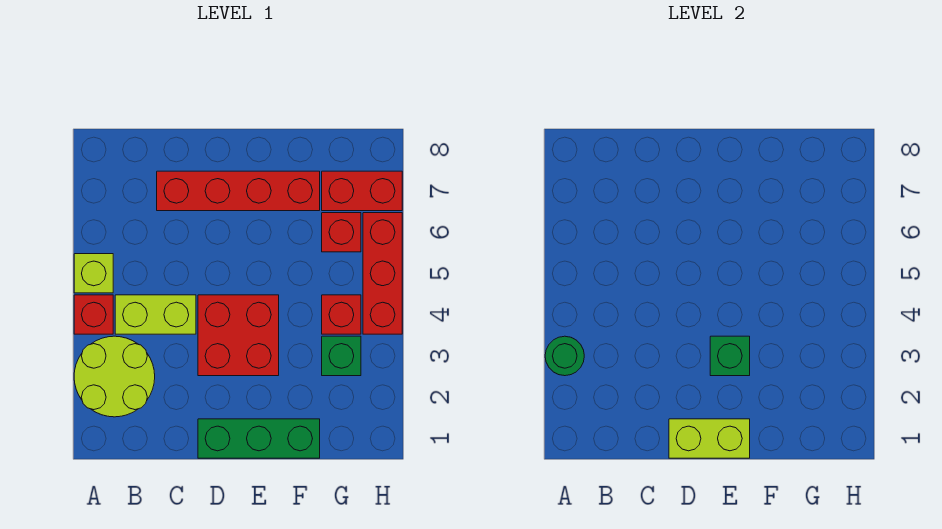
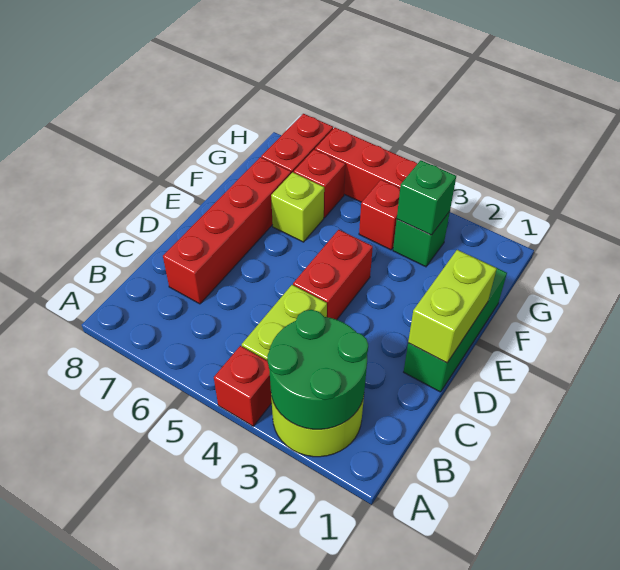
green round brick A3 level 2 -> green round brick A2:B3 level 2
lime brick A5 level 1 -> lime brick F6 level 1
red brick D3:E4 level 1 -> red brick D4:E4 level 1
green brick E3 level 2 -> green brick G3 level 2

